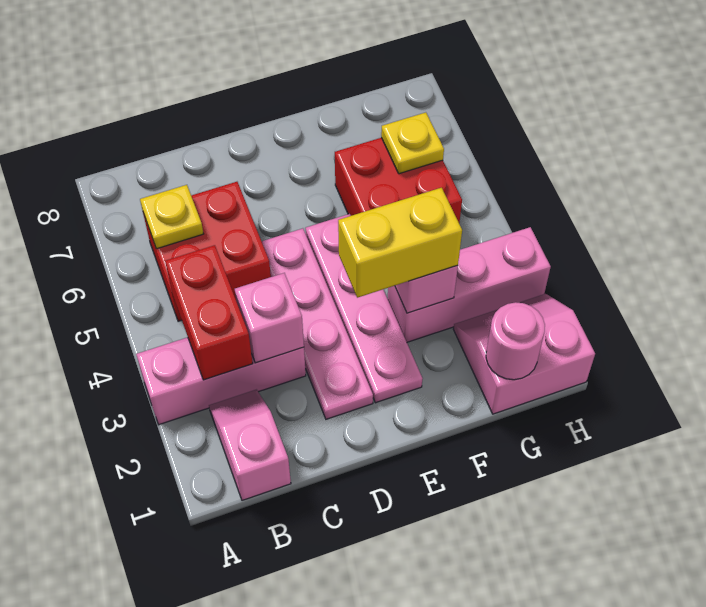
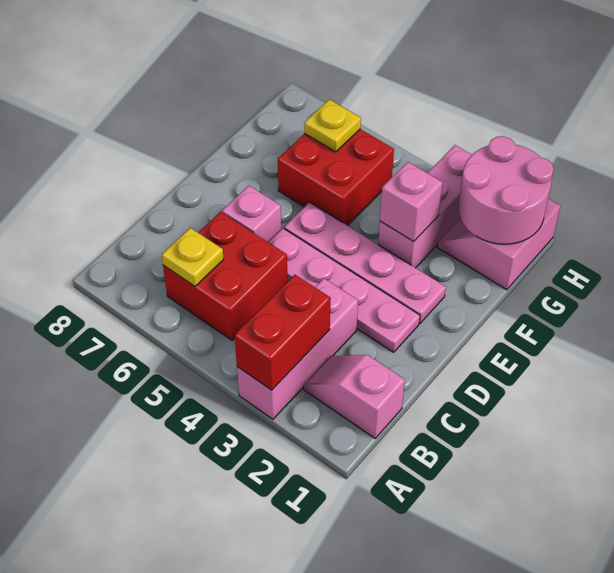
red brick B3:B4 level 2 -> red brick A3:B3 level 2
pink brick C3 level 2 -> pink brick D6 level 1
yellow brick E3:F3 level 3 -> none
pink round brick G1 level 2 -> pink round brick G1:H2 level 2

